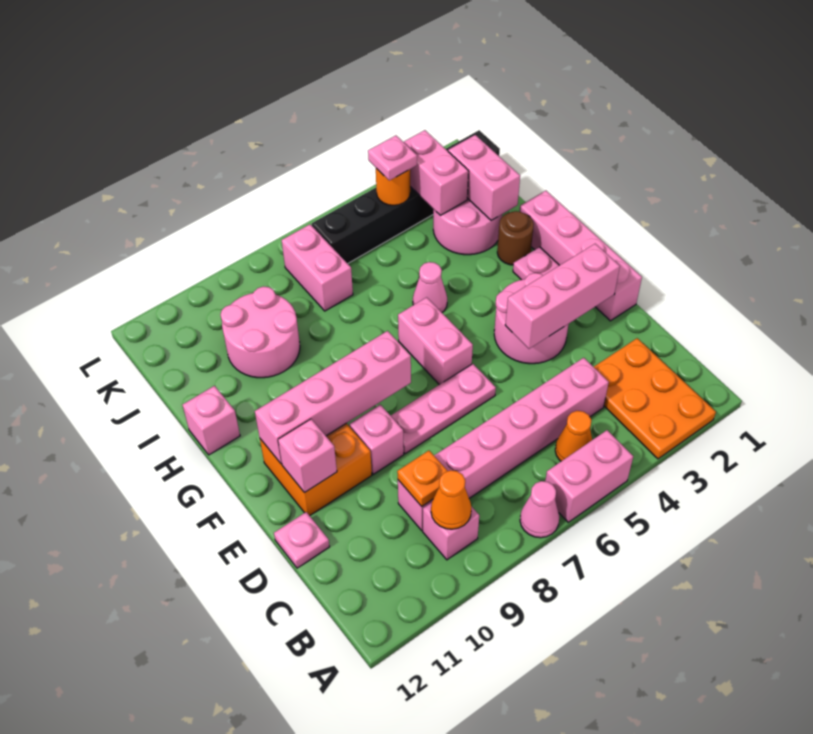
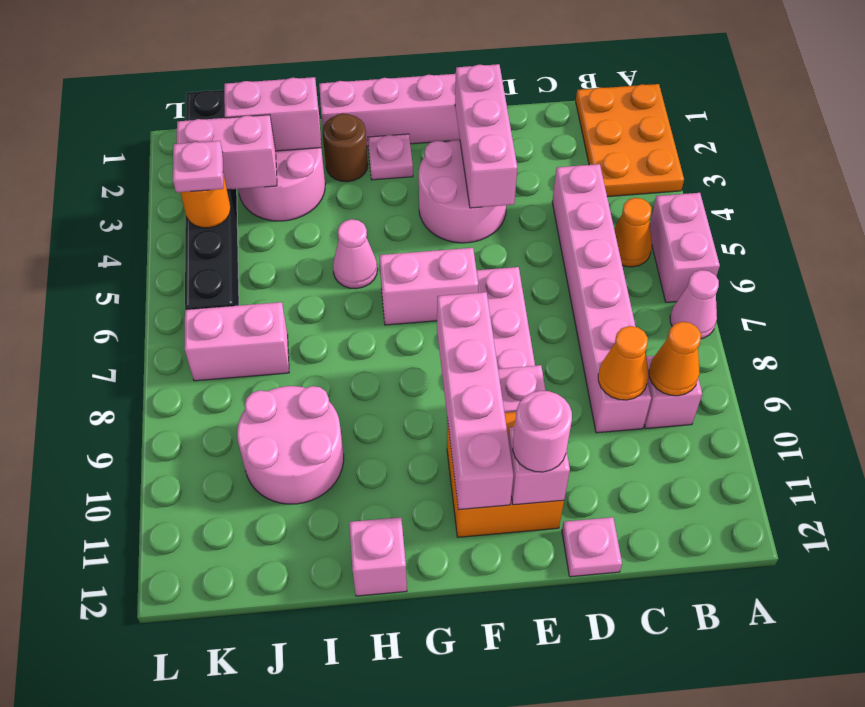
orange plate A2:C3 level 1 -> orange plate A1:B3 level 1
orange plate C9 level 2 -> orange cone C9 level 2
none -> pink round brick E11 level 3

